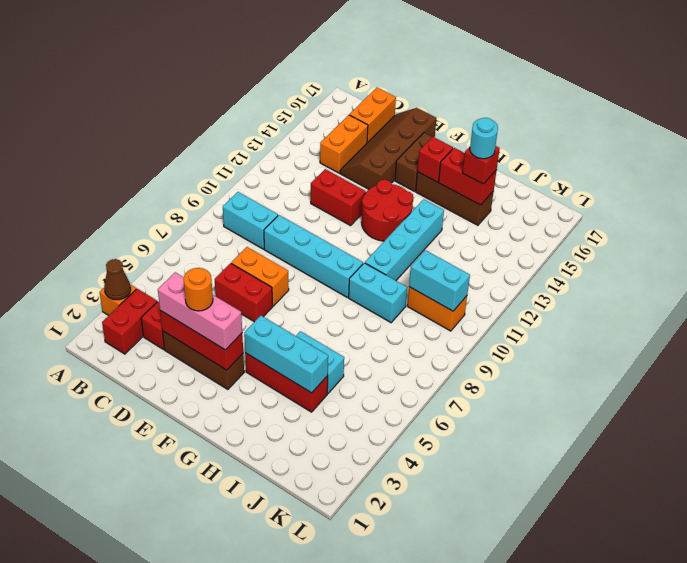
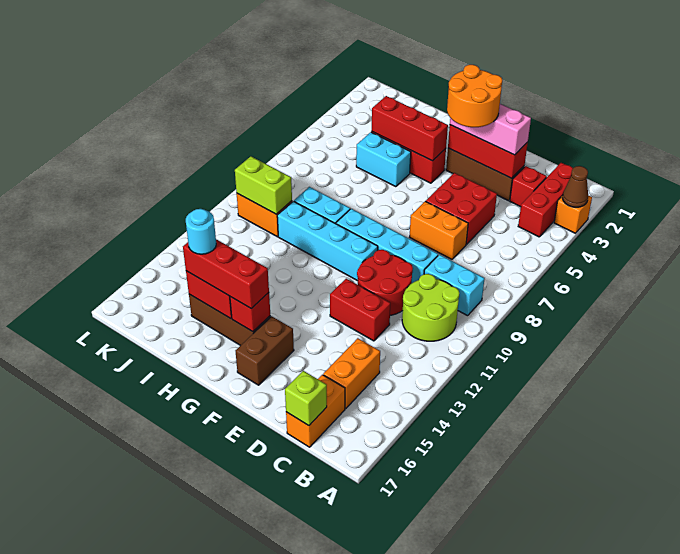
red brick B2:B3 level 1 -> red brick B2:B4 level 1
none -> lime round brick B10:C11 level 1
none -> lime brick C17 level 2
red brick D6:E6 level 1 -> red brick D5:E6 level 1
brown slope D14:E17 level 1 top E -> none
orange round brick E3 level 4 -> orange round brick E3:F4 level 4
red round brick F12:G13 level 1 -> red round brick D10:E11 level 1
cyan brick G4:I4 level 2 -> red brick G4:I4 level 2
cyan brick H10:H13 level 1 -> cyan brick F10:I10 level 1
red brick I15 level 3 -> red brick G15:I15 level 3
cyan brick J10:K10 level 2 -> lime brick J10:K10 level 2

